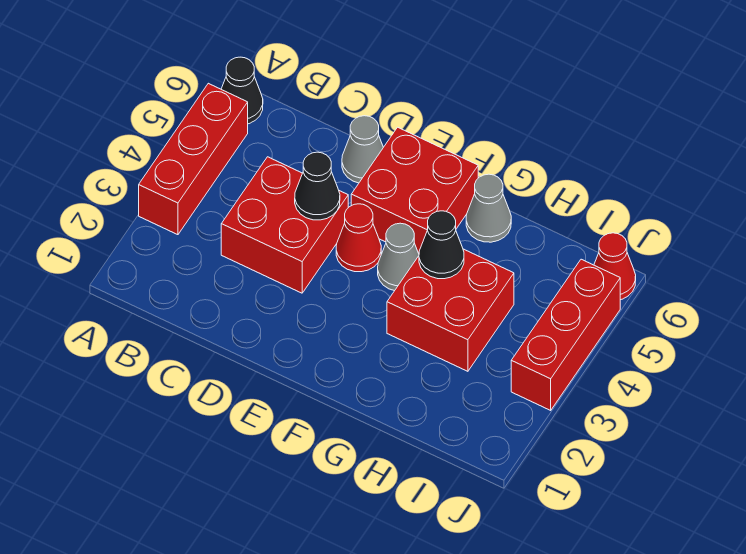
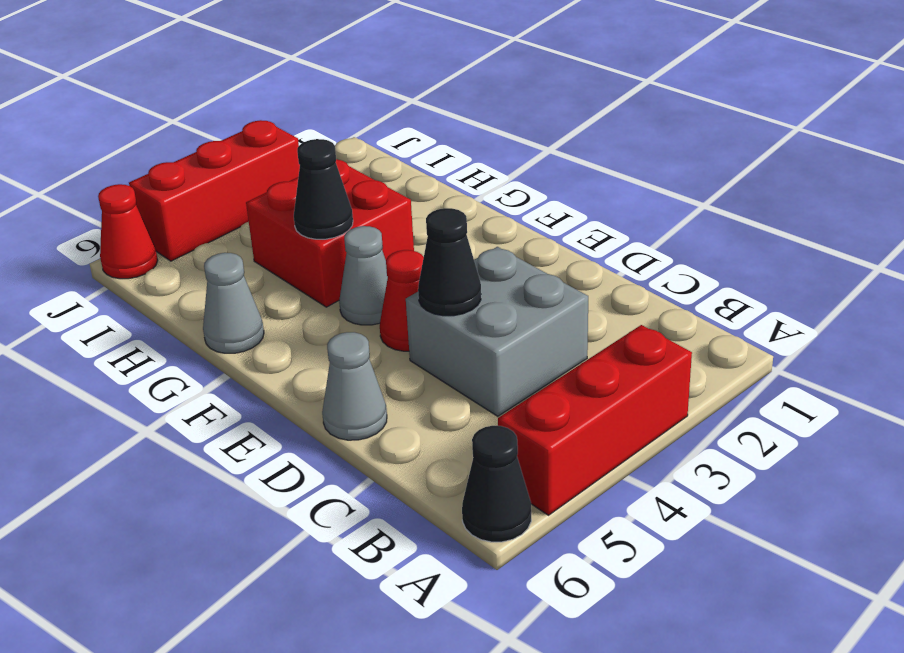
red brick C3:D4 level 1 -> grey brick C3:D4 level 1
red brick E5:F6 level 1 -> none

